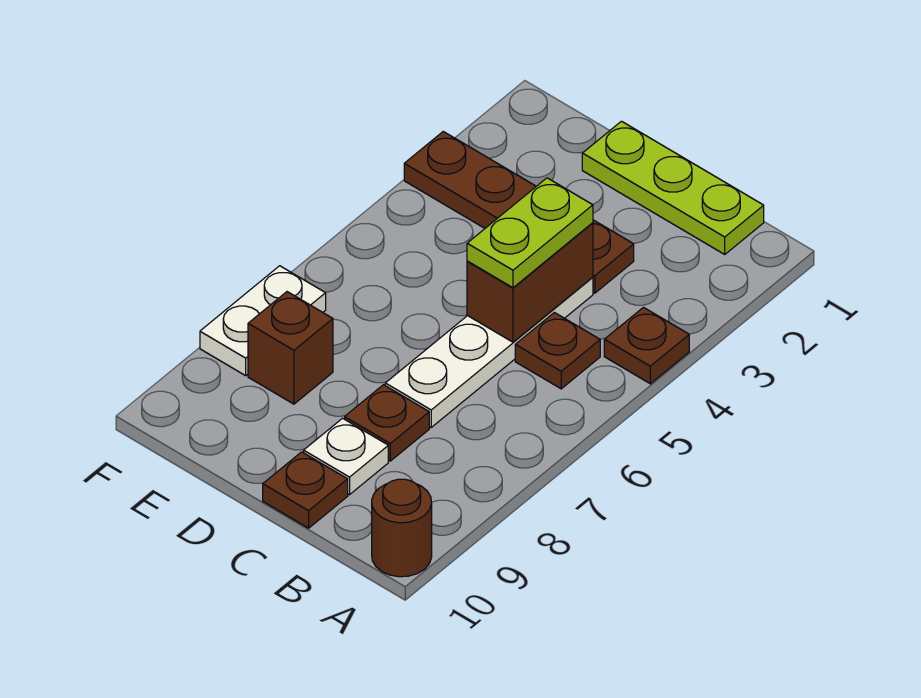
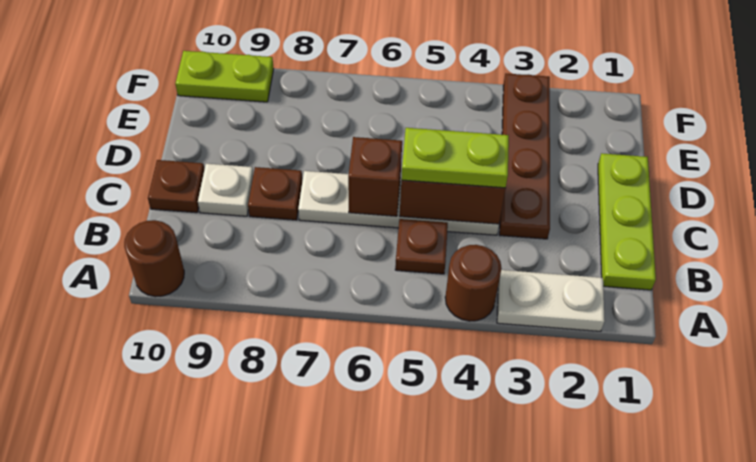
brown plate A4 level 1 -> brown round brick A4 level 1
brown brick E8 level 1 -> brown brick C6 level 2
white plate F7:F8 level 1 -> white plate A2:A3 level 1
none -> lime plate F9:F10 level 1

